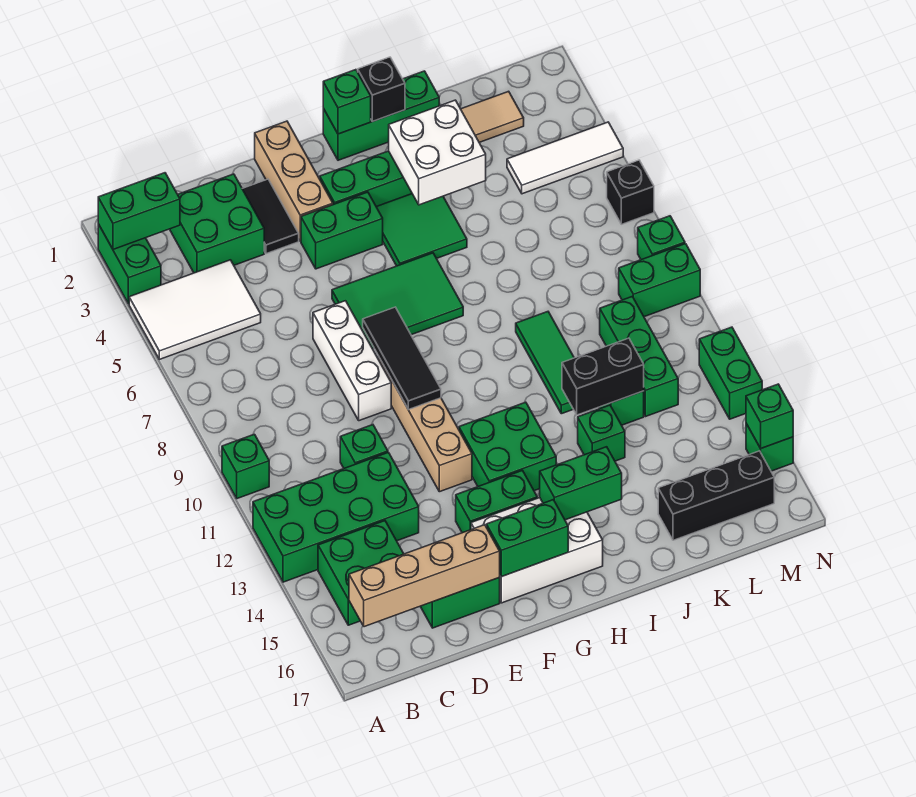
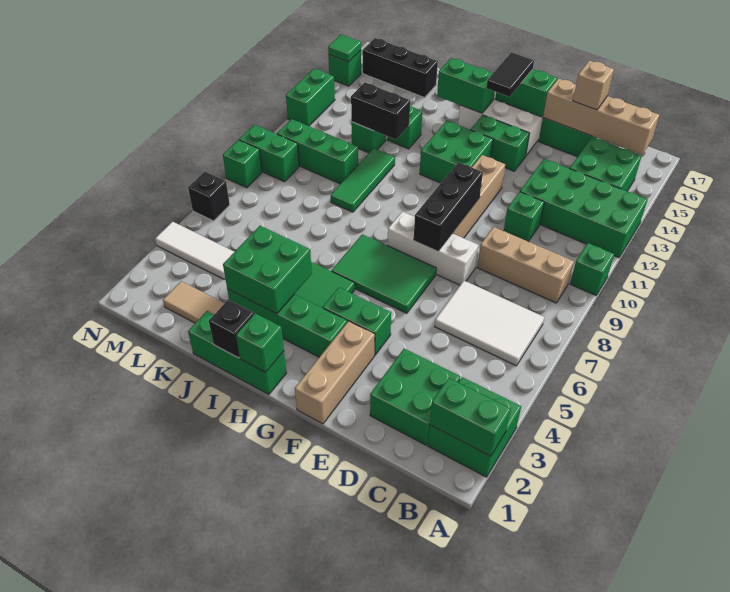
green brick A2:A3 level 1 -> green brick A2:B3 level 1
white tile A4:C5 level 1 -> white tile B6:D7 level 1
none -> tan brick B9:D9 level 1
none -> tan brick D16 level 3
black tile E2:E3 level 1 -> black tile G15:G16 level 3
white brick E7:E9 level 1 -> white brick E8:G8 level 1
black tile F8:F10 level 2 -> black brick F8:F10 level 2
white brick I3:J4 level 2 -> green brick I3:J4 level 2
green brick L10:L12 level 1 -> green brick K10:M10 level 1
green brick N15 level 2 -> green tile N15 level 2

